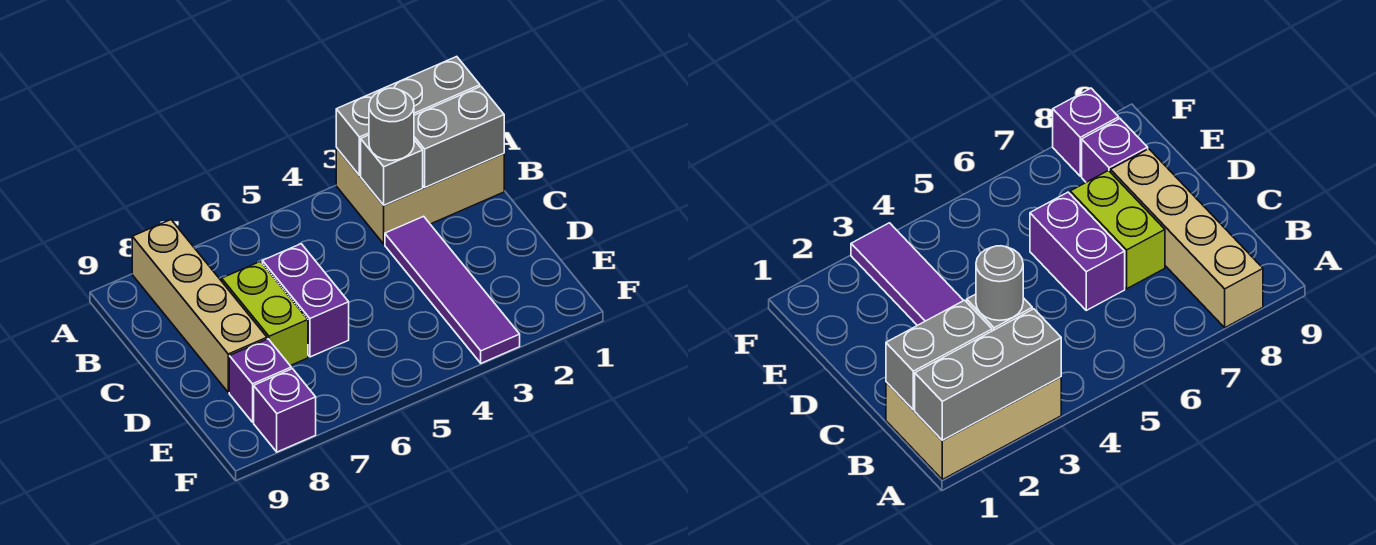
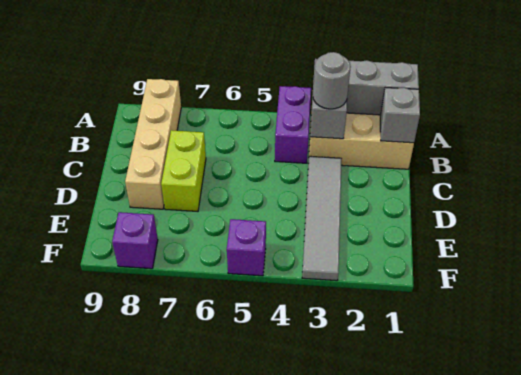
grey brick B1:B2 level 2 -> grey brick B1 level 2
purple tile C3:F3 level 1 -> grey tile C3:F3 level 1
purple brick C6:D6 level 1 -> purple brick A4:B4 level 1
purple brick E8 level 1 -> purple brick F5 level 1

